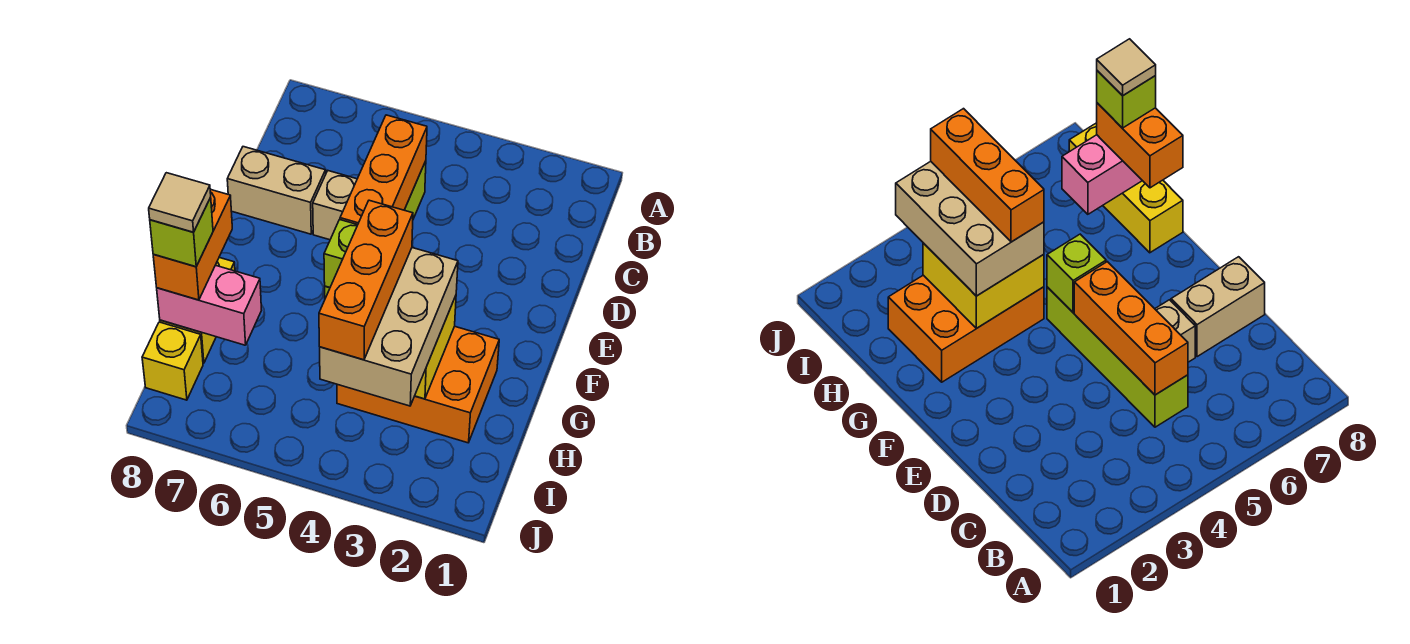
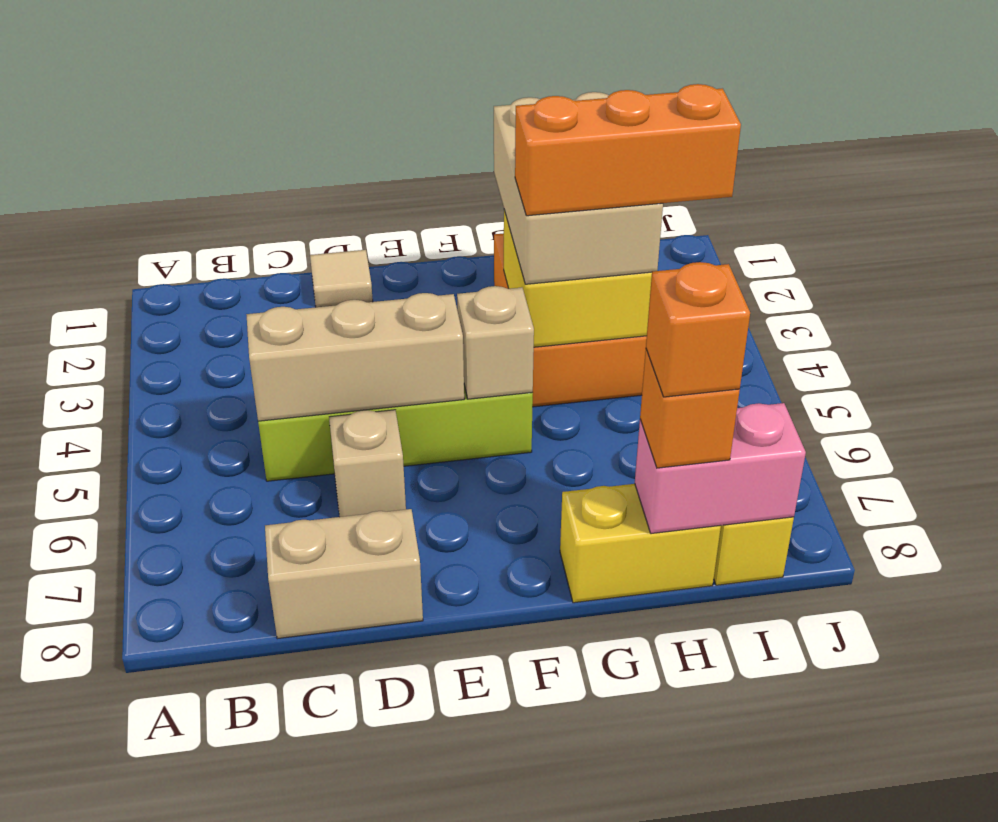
orange brick C5:E5 level 2 -> tan brick C5:E5 level 2
tan brick D7:D8 level 1 -> tan brick C8:D8 level 1
lime brick F5 level 2 -> tan brick F5 level 2
tan brick G3:I4 level 3 -> tan brick G2:H4 level 3
orange brick G8:H8 level 3 -> orange brick H8 level 3
pink brick H7:H8 level 2 -> pink brick H8:I8 level 2
lime brick H8 level 4 -> orange brick H8 level 4
tan tile H8 level 5 -> tan tile D1 level 1

